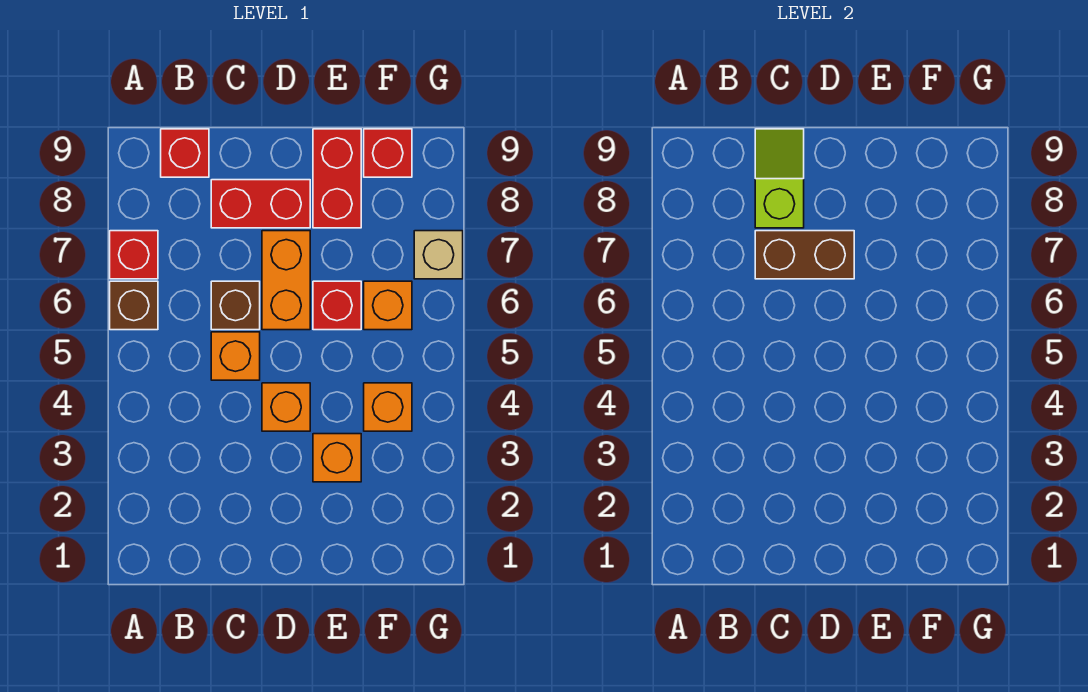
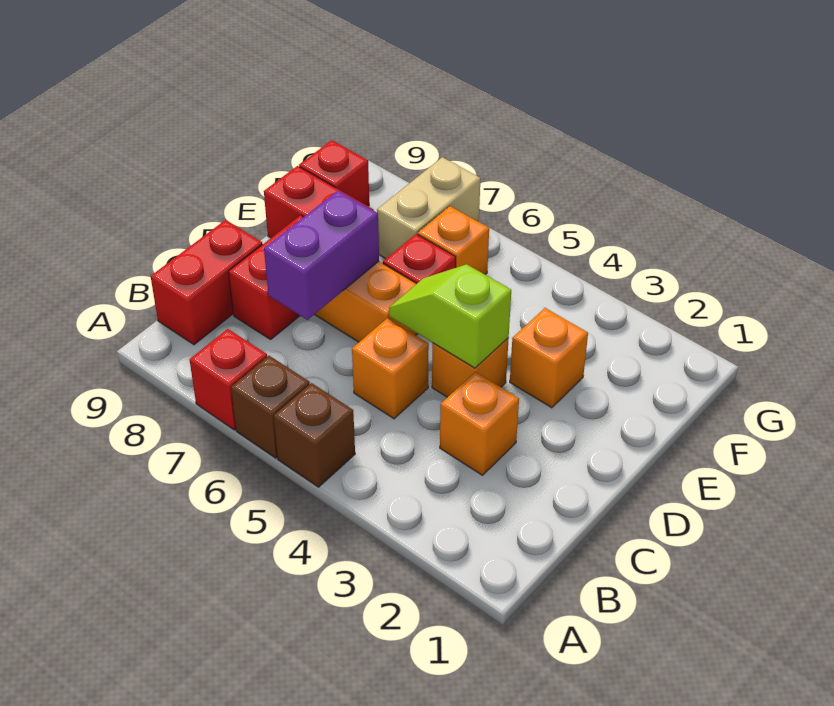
red brick B9 level 1 -> red brick B9:C9 level 1
brown brick C6 level 1 -> brown brick A5 level 1
brown brick C7:D7 level 2 -> purple brick C7:D7 level 2
lime slope C8:C9 level 2 top 8 -> lime slope D4:D5 level 2 top 4
orange brick F4 level 1 -> orange brick C3 level 1
tan brick G7 level 1 -> tan brick F7:G7 level 1

